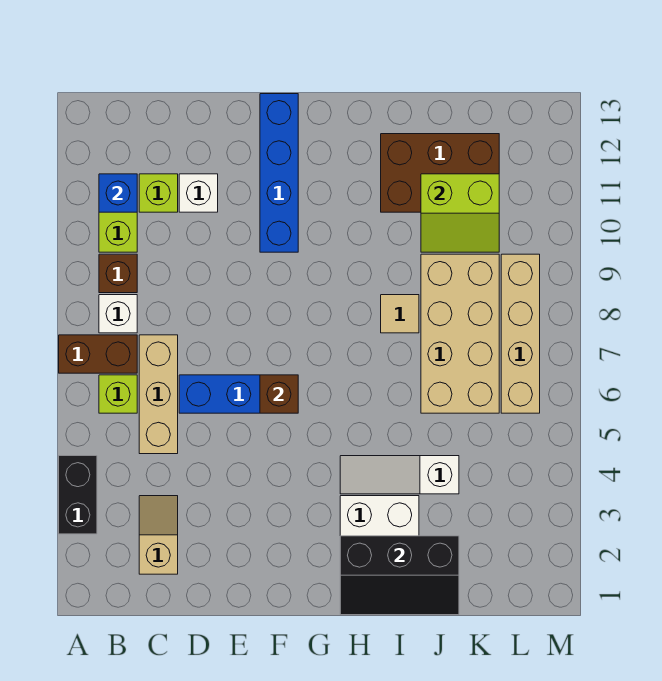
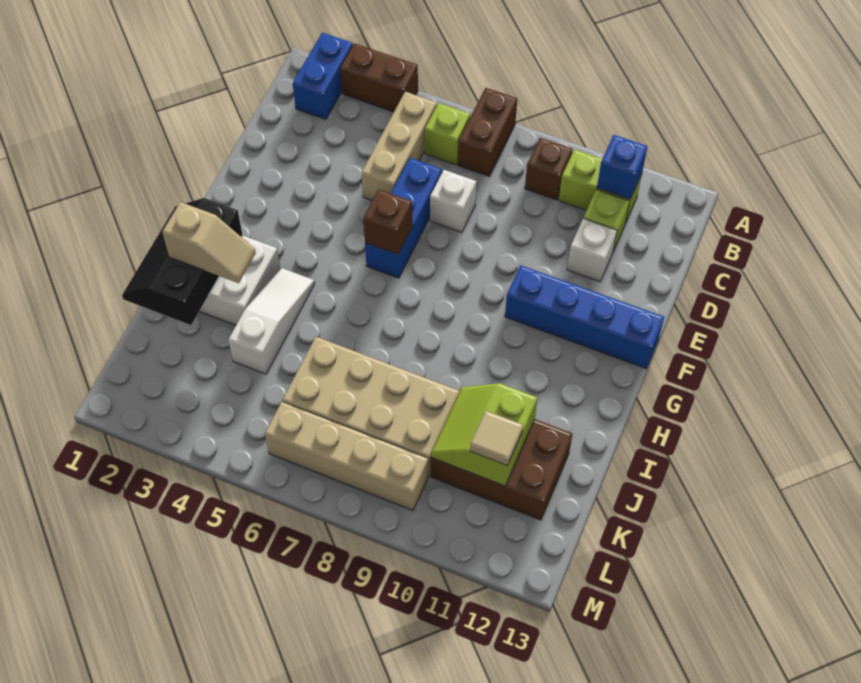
none -> blue brick A2:B2 level 1
black brick A3:A4 level 1 -> brown brick A3:A4 level 1
white brick B8 level 1 -> white brick D7 level 1
tan slope C2:C3 level 1 top 2 -> tan slope I2:I3 level 3 top 2
tan brick C5:C7 level 1 -> tan brick B5:D5 level 1
tan tile I8 level 1 -> tan tile K11 level 3
brown brick I11:K12 level 1 -> brown brick J10:K12 level 1

